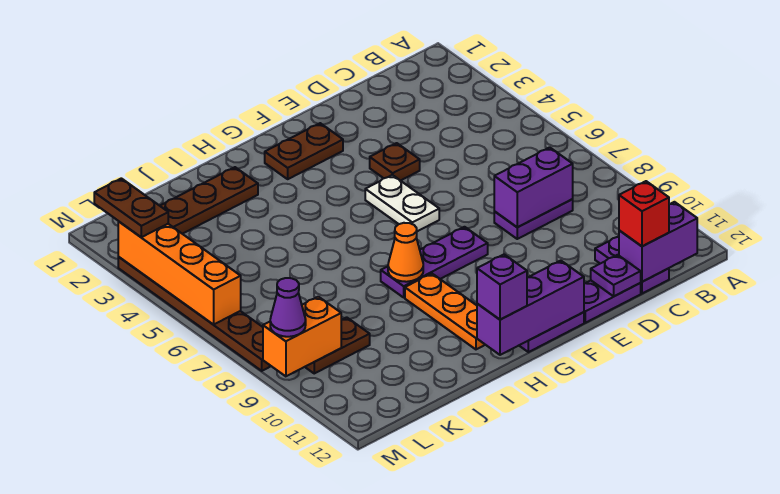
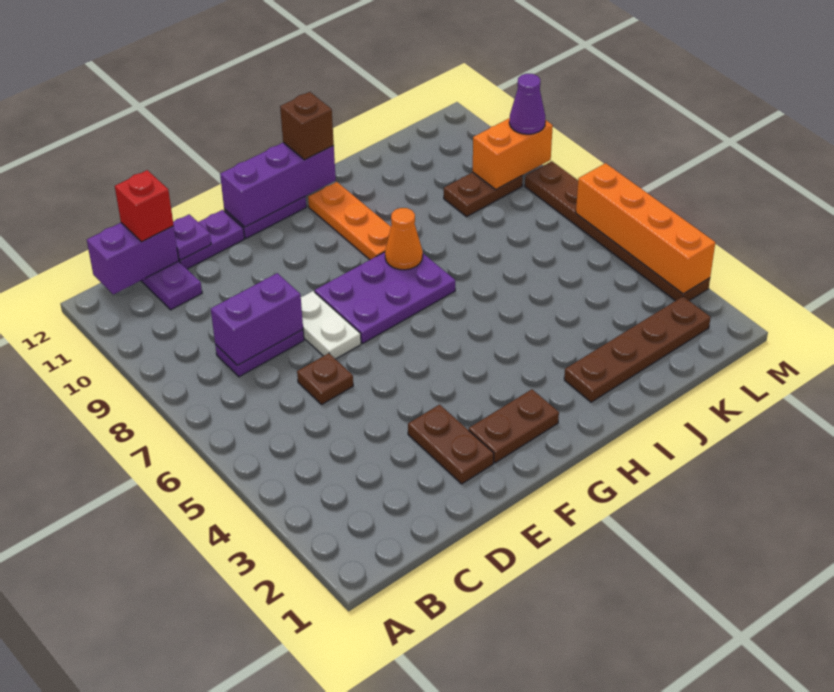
brown plate E4 level 1 -> brown plate D6 level 1
white plate F5:F6 level 1 -> white plate E7:E8 level 1
purple plate F8:H8 level 1 -> purple plate F7:H8 level 1
purple brick H12 level 3 -> brown brick H12 level 3
brown plate M2:M3 level 3 -> brown plate E2:E3 level 1

